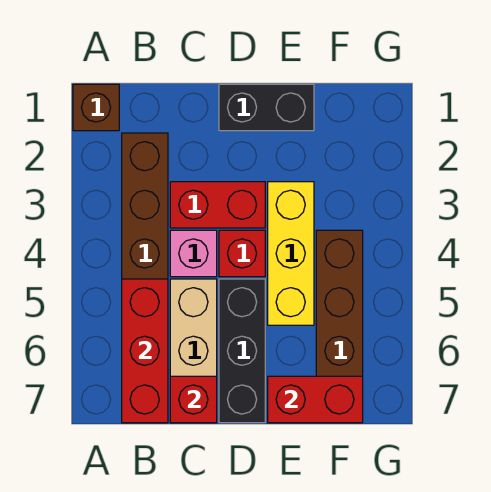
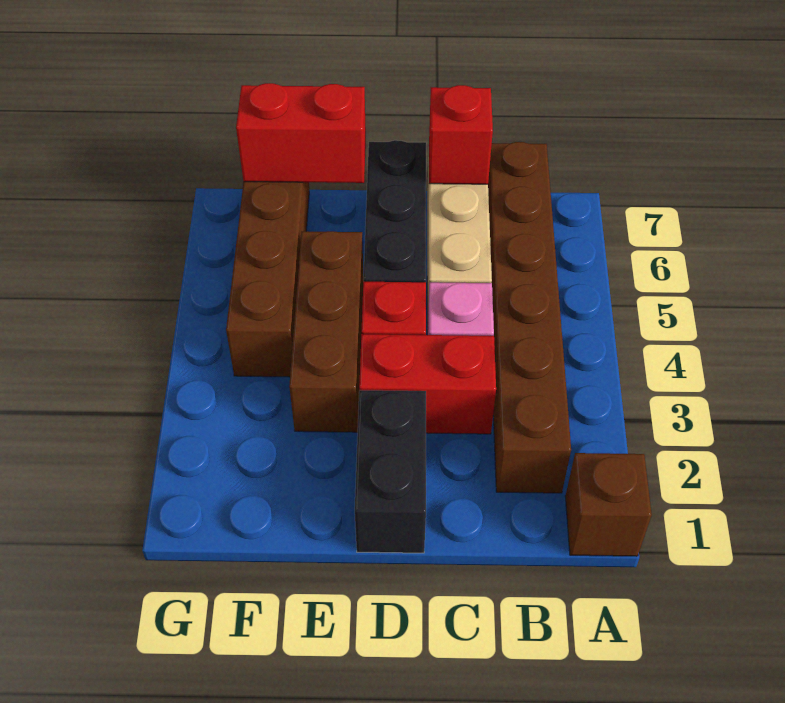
red brick B5:B7 level 2 -> none
black brick D1:E1 level 1 -> black brick D1:D2 level 1
yellow brick E3:E5 level 1 -> brown brick E3:E5 level 1

